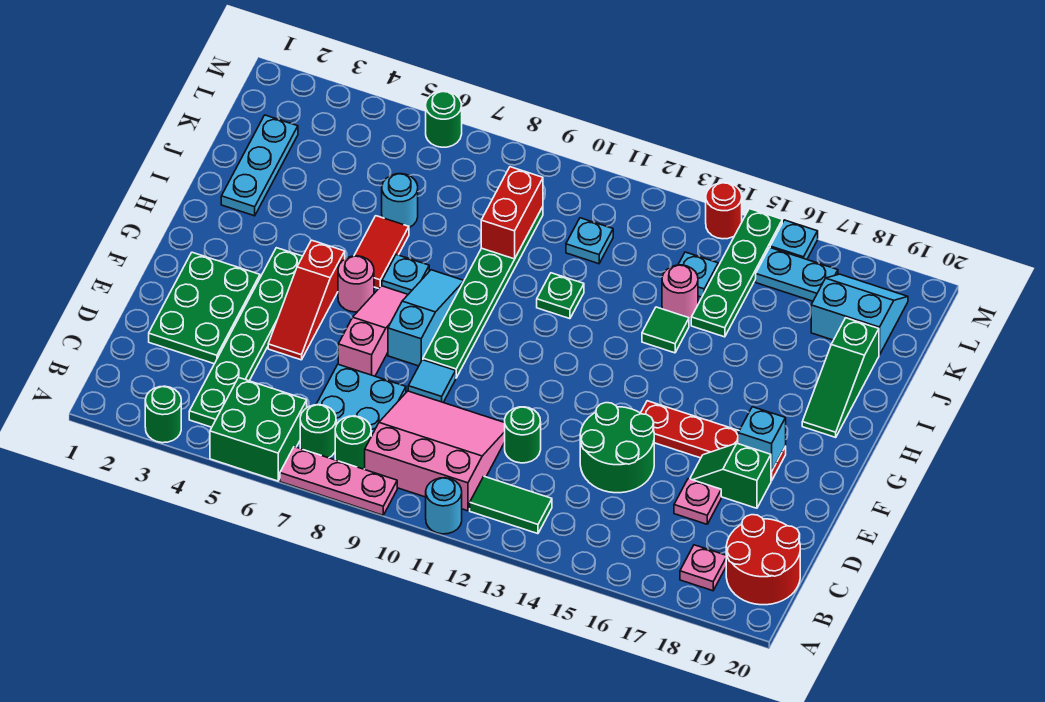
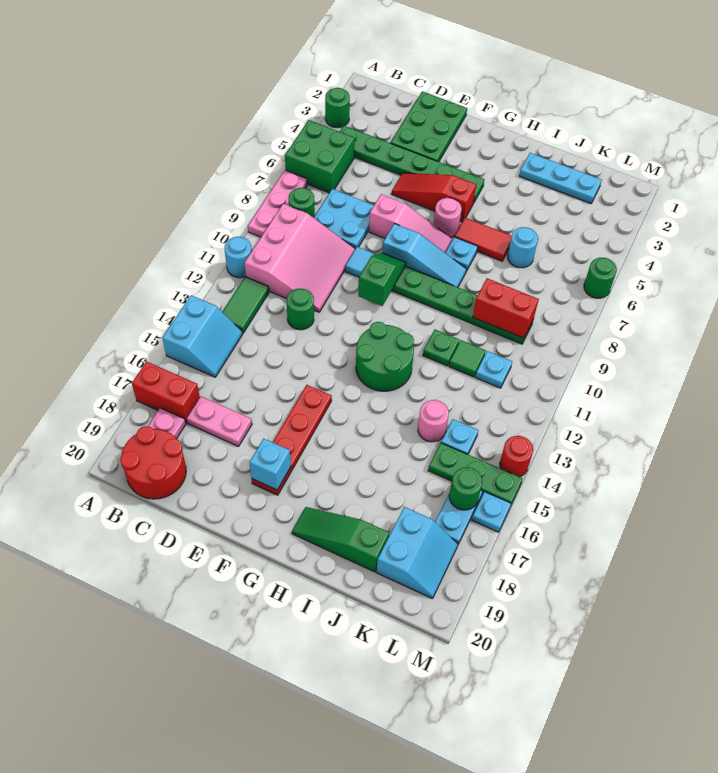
none -> cyan slope A14:B15 level 1 top A
none -> red brick A17:B17 level 1
green round brick B7 level 1 -> green round brick L16 level 2
green plate D2:F3 level 1 -> green plate D1:E3 level 1
green round brick D14:E15 level 1 -> green round brick G12:H13 level 1
pink plate D17 level 1 -> pink plate C17:D17 level 1
green slope E17:E18 level 1 top 18 -> green slope F9:F10 level 2 top 10
green tile I14 level 1 -> green tile J11 level 1
green plate J15:M15 level 1 -> green plate K15:M15 level 1

